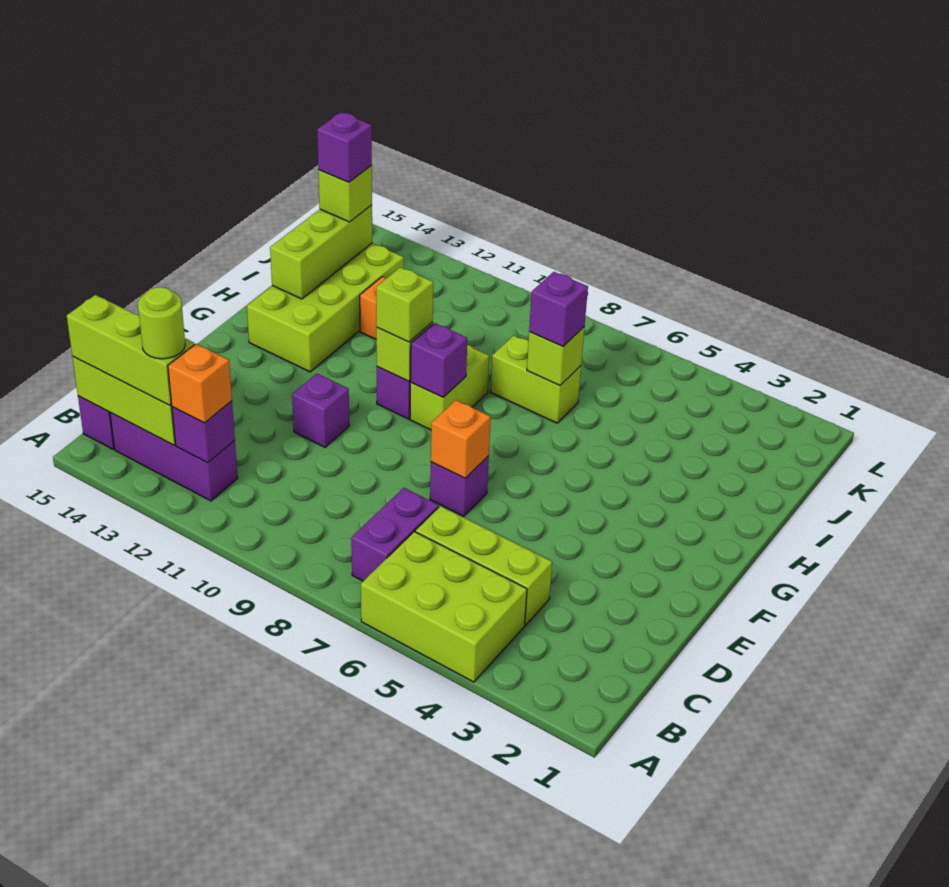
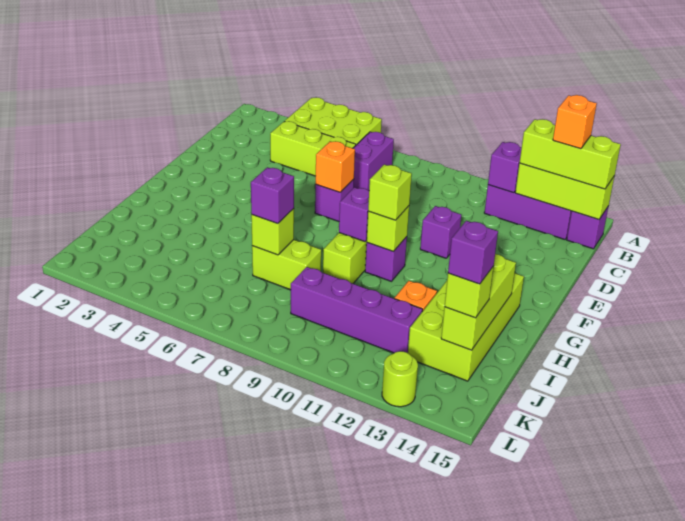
orange brick B12 level 3 -> orange brick B14 level 4
lime round brick B13 level 4 -> lime round brick L13 level 1
none -> purple brick J9:J12 level 1

